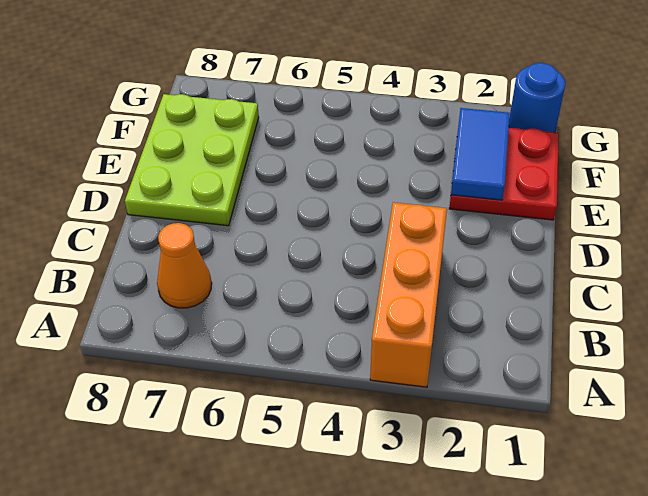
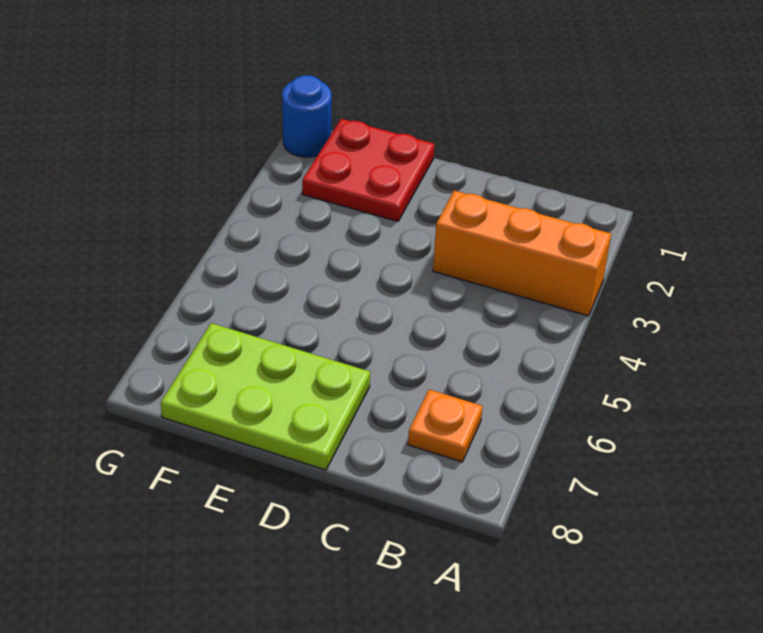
orange cone B7 level 1 -> orange plate B7 level 1
blue tile E2:F2 level 2 -> none

